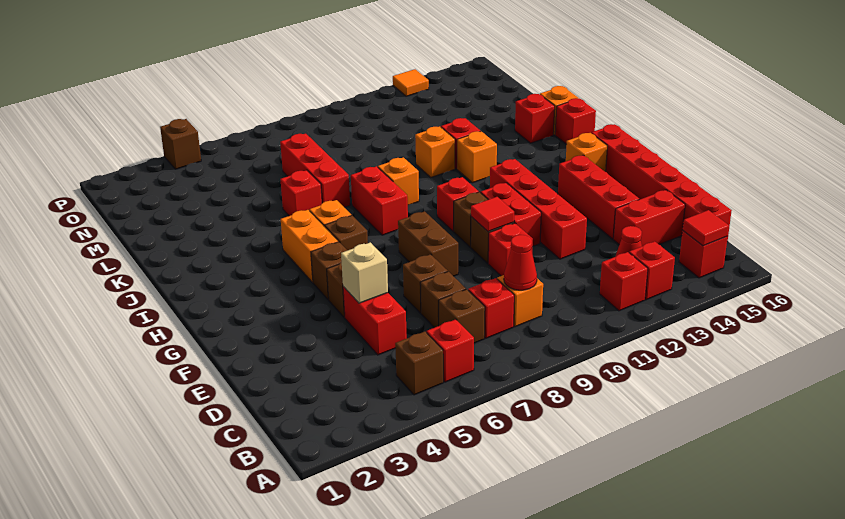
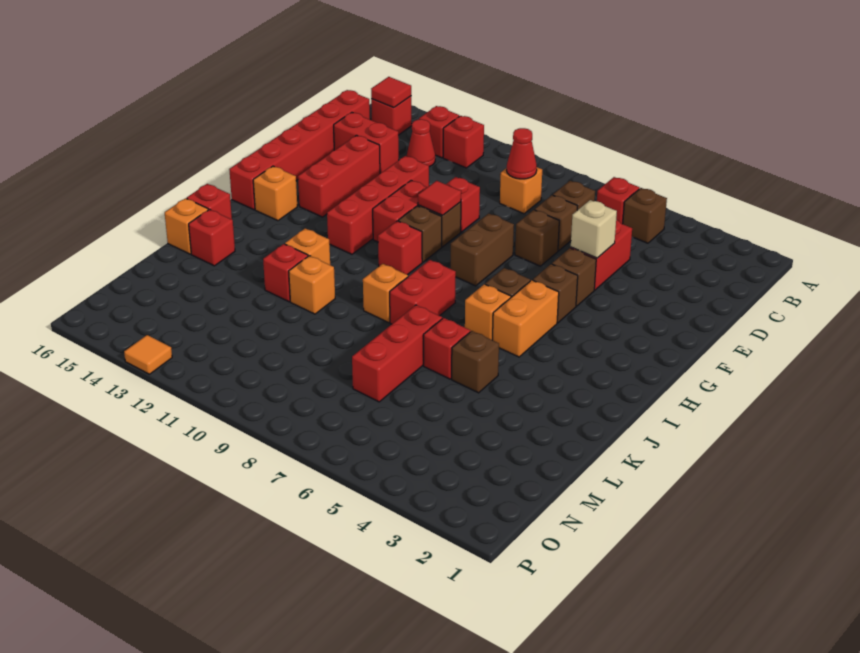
red brick C8 level 1 -> none
brown brick P4 level 1 -> brown brick K5 level 1

